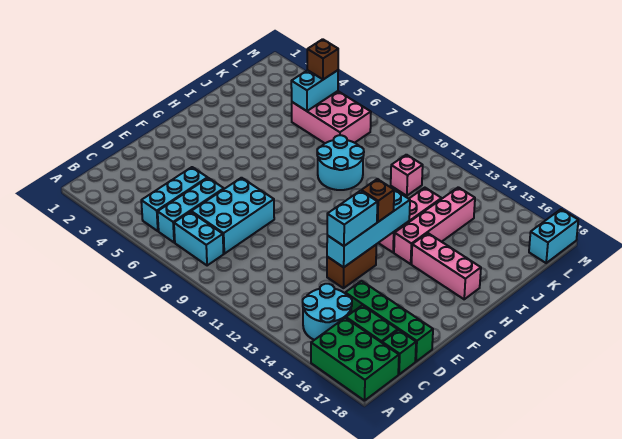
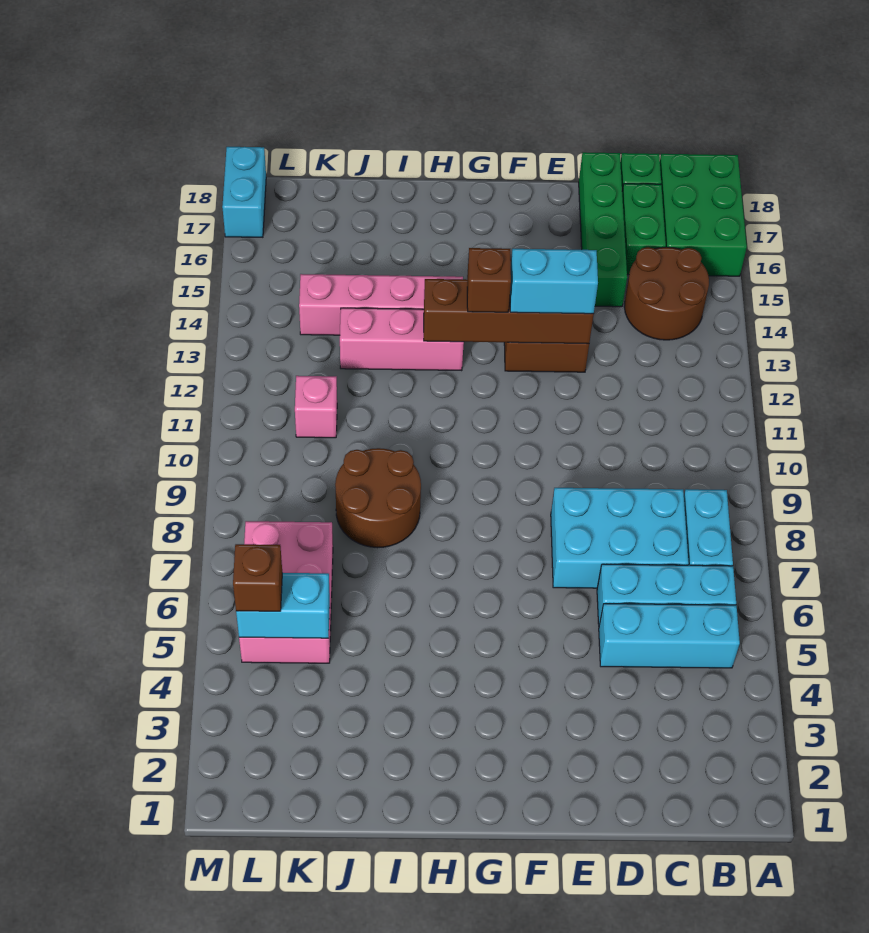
cyan round brick B14:C15 level 1 -> brown round brick B14:C15 level 1
cyan brick E13:H13 level 2 -> brown brick E13:H13 level 2
pink brick H15:H17 level 1 -> none
cyan round brick I8:J9 level 1 -> brown round brick I8:J9 level 1
cyan brick L18:M18 level 1 -> cyan brick M17:M18 level 1

